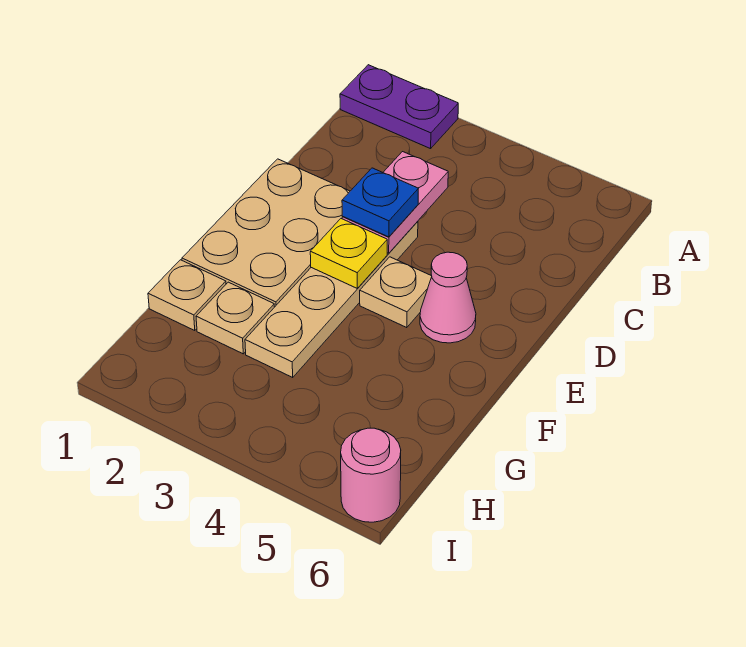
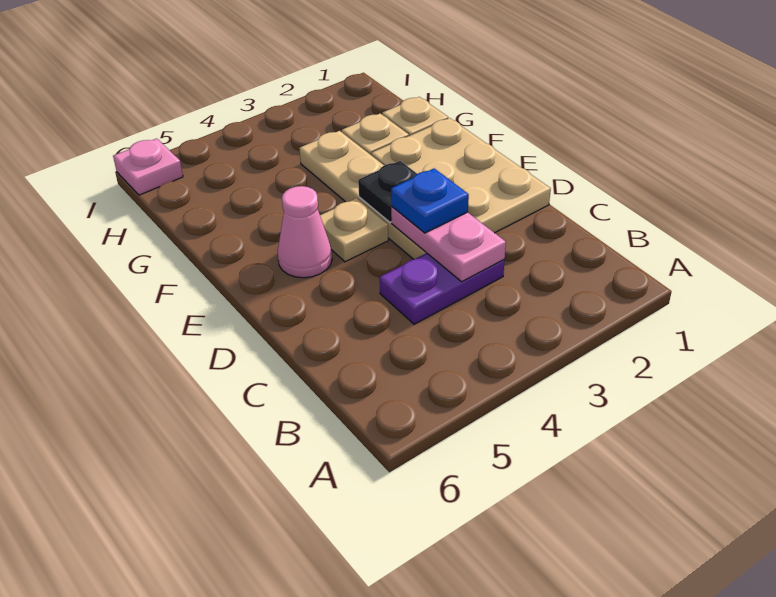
purple plate A1:A2 level 1 -> purple plate C3:C4 level 1
yellow plate E3 level 2 -> black plate E3 level 2
pink round brick I6 level 1 -> pink plate I6 level 1

